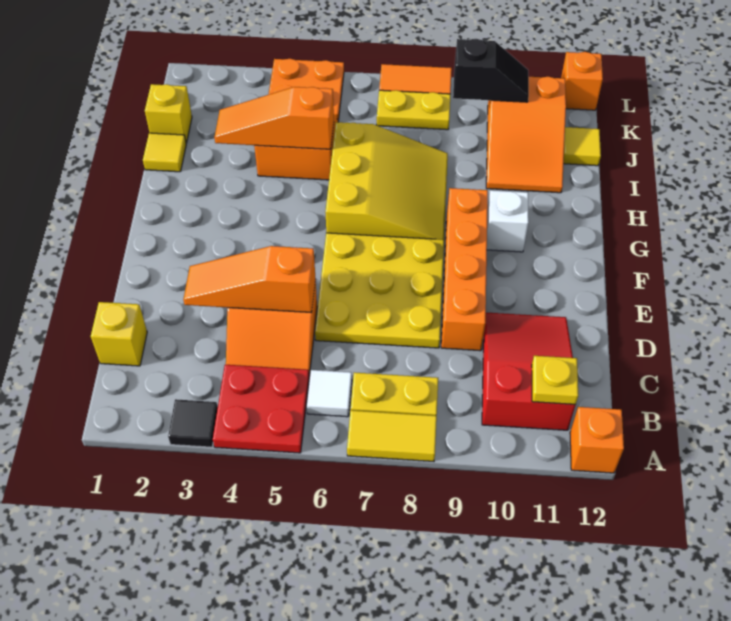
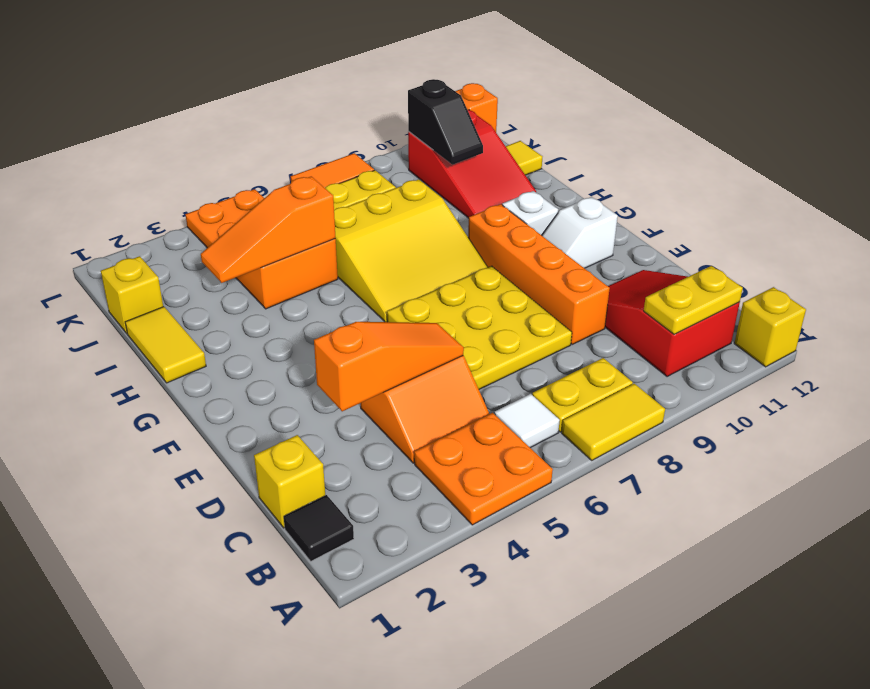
black tile A3 level 1 -> black tile B1 level 1
red plate A4:B5 level 1 -> orange plate A4:B5 level 1
orange brick A12 level 1 -> yellow brick A12 level 1
yellow plate B11 level 2 -> yellow plate B10:B11 level 2
orange slope D3:D5 level 2 top 5 -> orange slope D3:D5 level 2 top 3
none -> white slope F10:F11 level 1 top 11
yellow slope G6:I8 level 1 top 6 -> yellow slope G6:I8 level 1 top I
yellow tile I1 level 1 -> yellow tile H1:I1 level 1
orange slope I10:K11 level 1 top K -> red slope I10:K11 level 1 top K
black slope K9:K10 level 2 top 9 -> black slope J10:K10 level 2 top K

